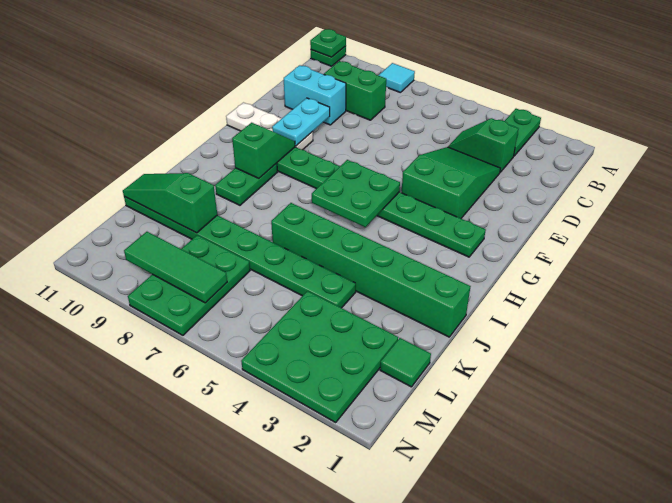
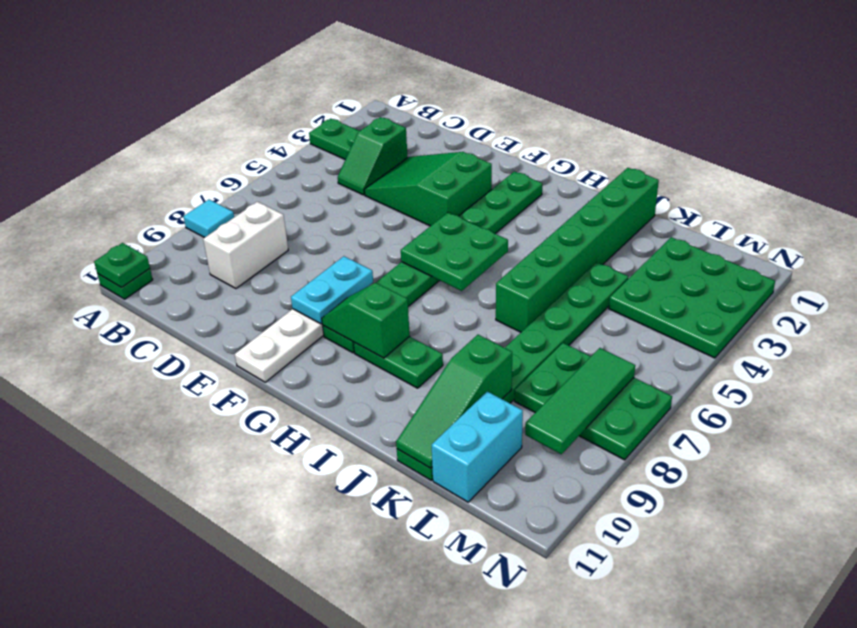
green brick C8:C9 level 1 -> white brick C8:C9 level 1
cyan brick D9:D10 level 1 -> cyan brick L10:L11 level 1
cyan plate E9:F9 level 2 -> cyan plate F8:F9 level 2
green tile L1 level 1 -> none

